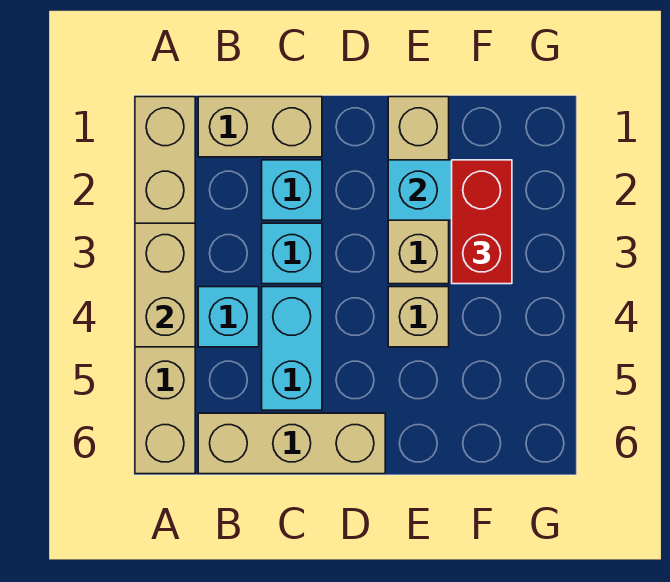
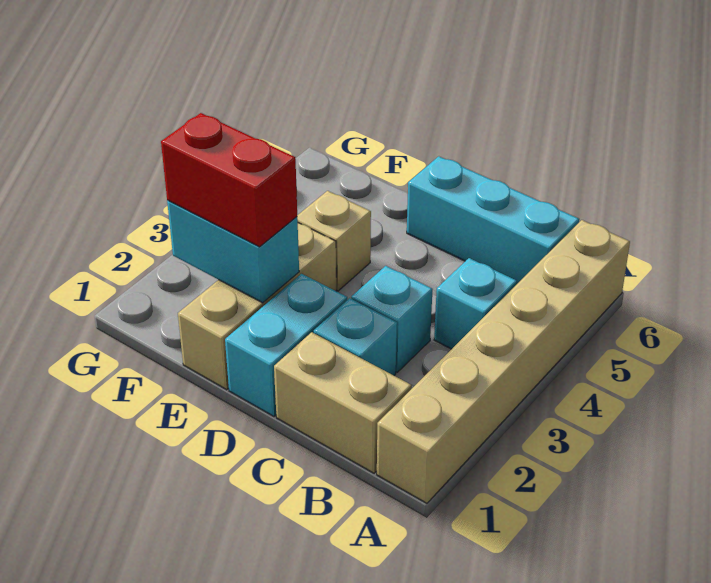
tan brick A3:A4 level 2 -> none
tan brick B6:D6 level 1 -> cyan brick B6:D6 level 1
cyan brick C4:C5 level 1 -> cyan brick D1:D2 level 1
red brick F2:F3 level 3 -> red brick E2:F2 level 3

